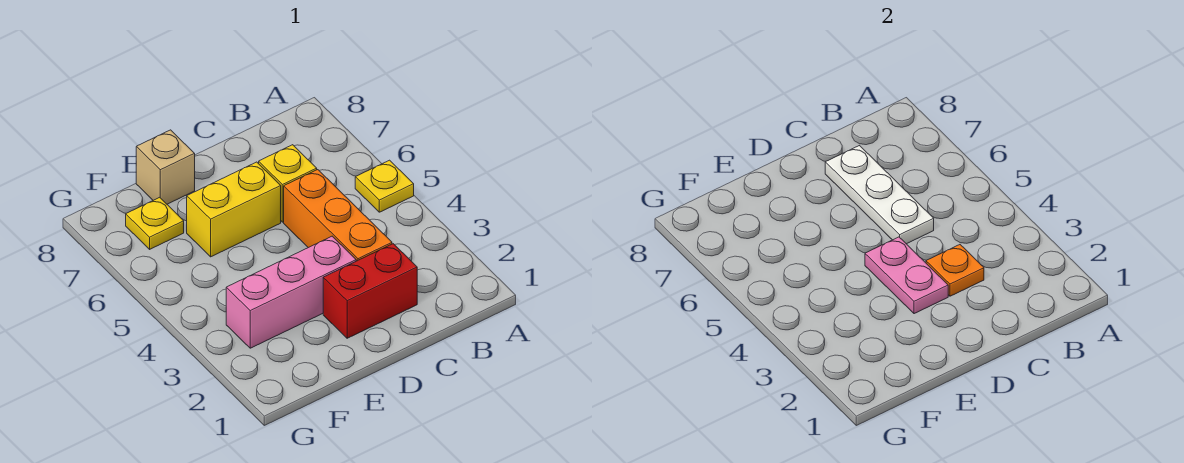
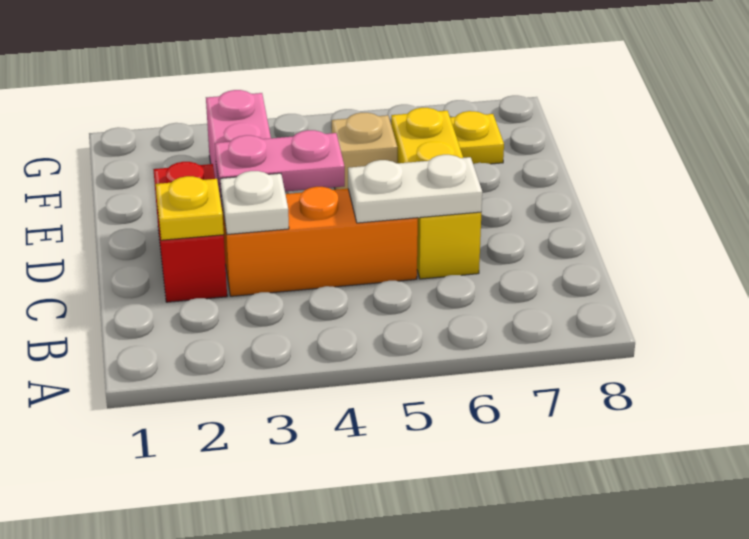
yellow plate A5 level 1 -> yellow plate C2 level 2
orange plate C3 level 2 -> white plate C3 level 2
white plate C5:C7 level 2 -> white plate C5:C6 level 2
tan brick E8 level 1 -> tan brick E5 level 1

